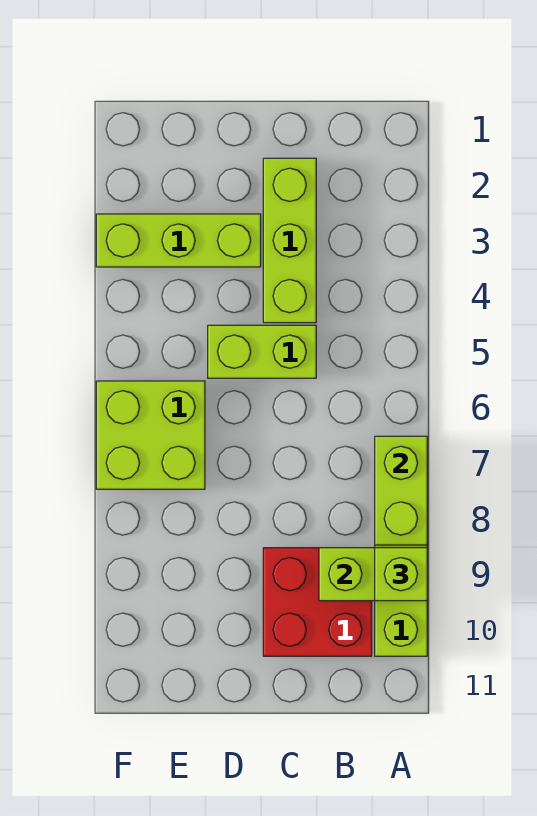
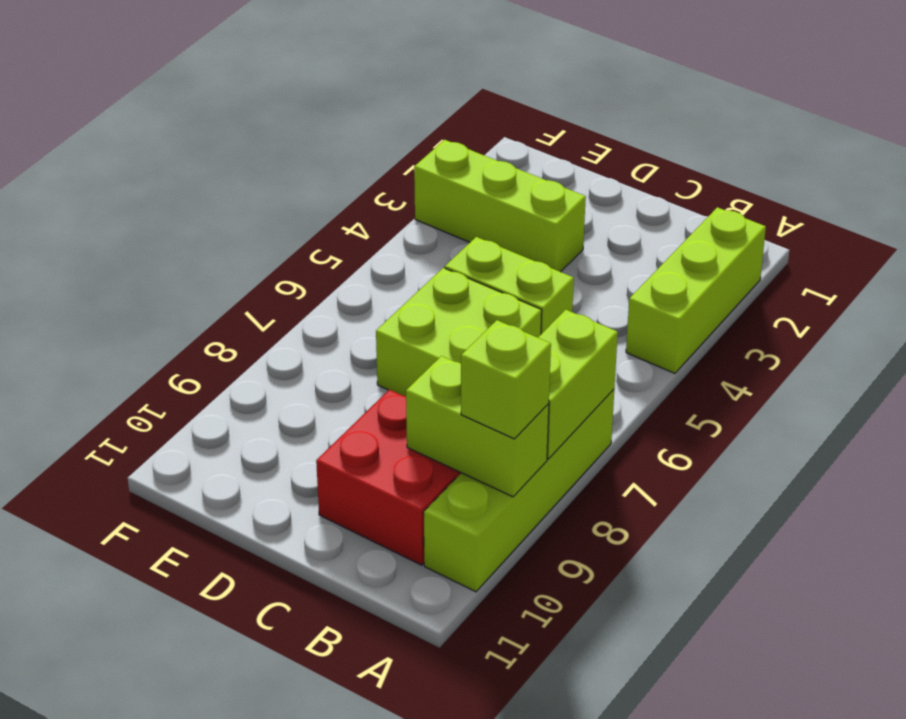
lime brick C2:C4 level 1 -> lime brick A2:A4 level 1
lime brick E6:F7 level 1 -> lime brick C6:D7 level 1

